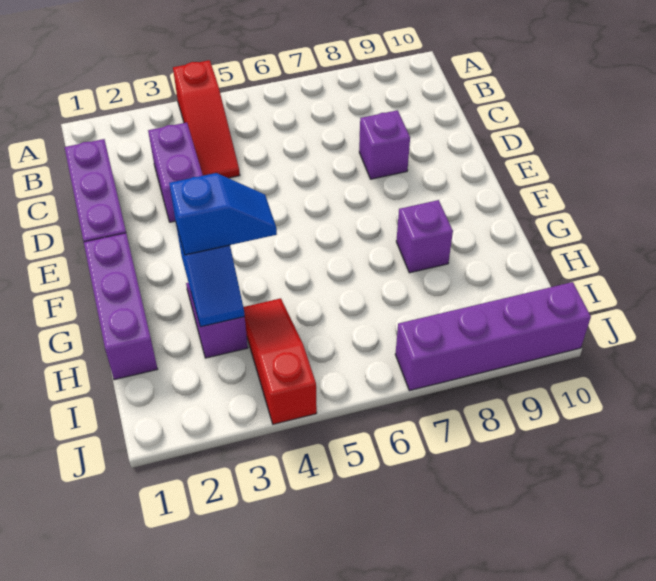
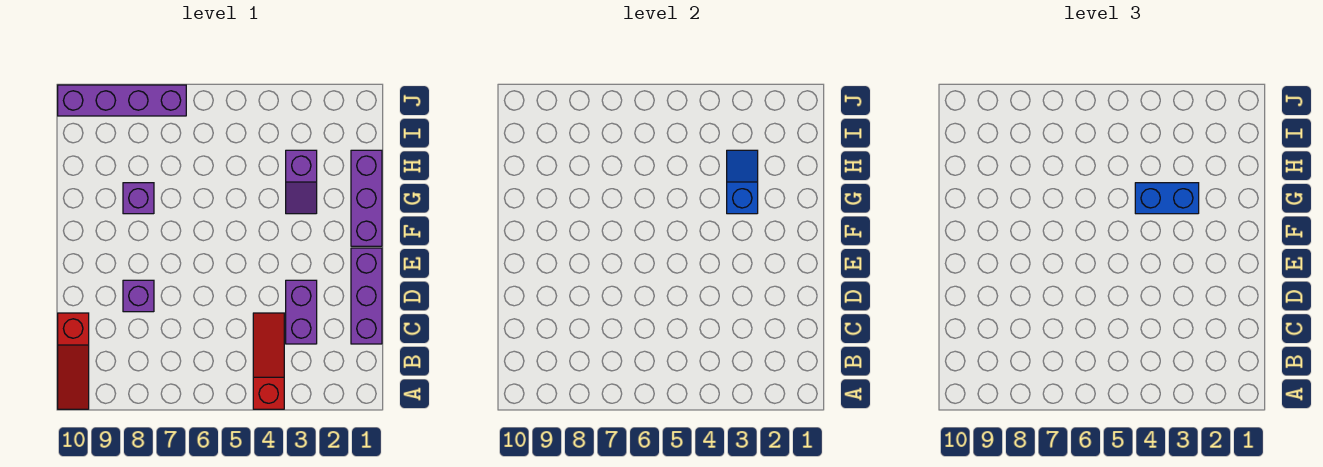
blue slope G3:G4 level 3 top 3 -> blue brick G3:G4 level 3
red slope H4:J4 level 1 top J -> red slope A10:C10 level 1 top C

